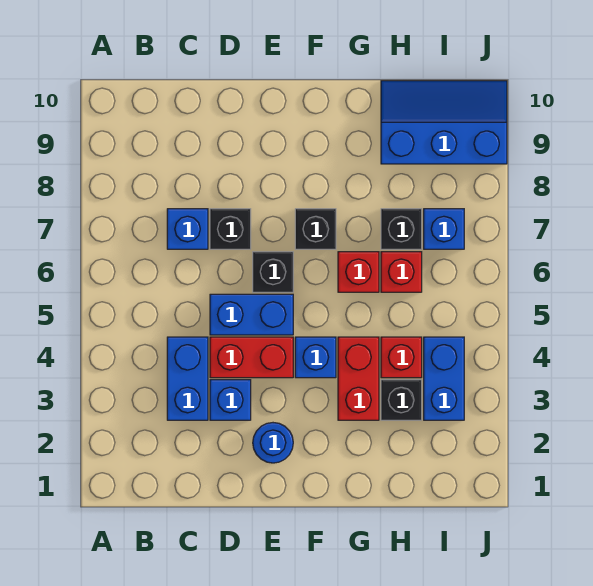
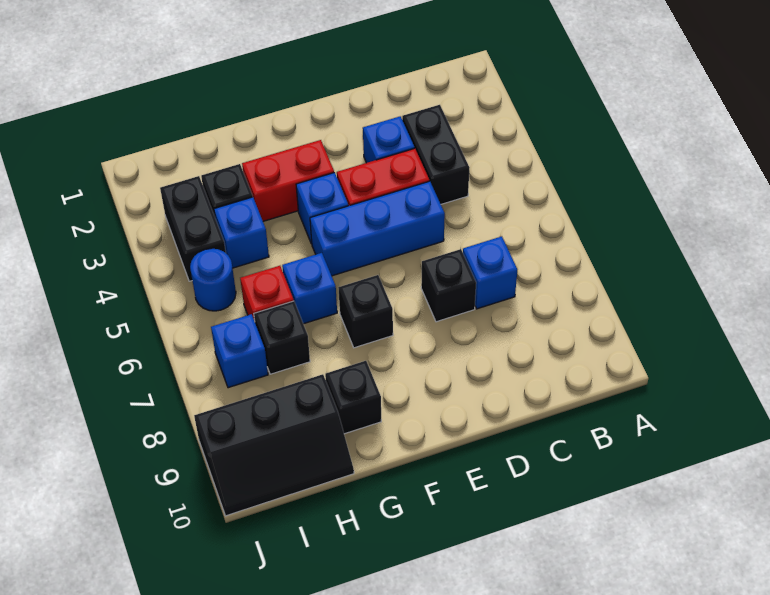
blue brick C3:C4 level 1 -> black brick C3:C4 level 1
blue brick D5:E5 level 1 -> blue brick D5:F5 level 1
blue round brick E2 level 1 -> blue round brick I5 level 1
black brick E6 level 1 -> black brick G9 level 1
red brick G3:G4 level 1 -> red brick F3:G3 level 1
red brick G6 level 1 -> blue brick G6 level 1
red brick H4 level 1 -> blue brick H4 level 1
blue slope H9:J10 level 1 top 9 -> black slope H9:J10 level 1 top 9
blue brick I3:I4 level 1 -> black brick I3:I4 level 1

